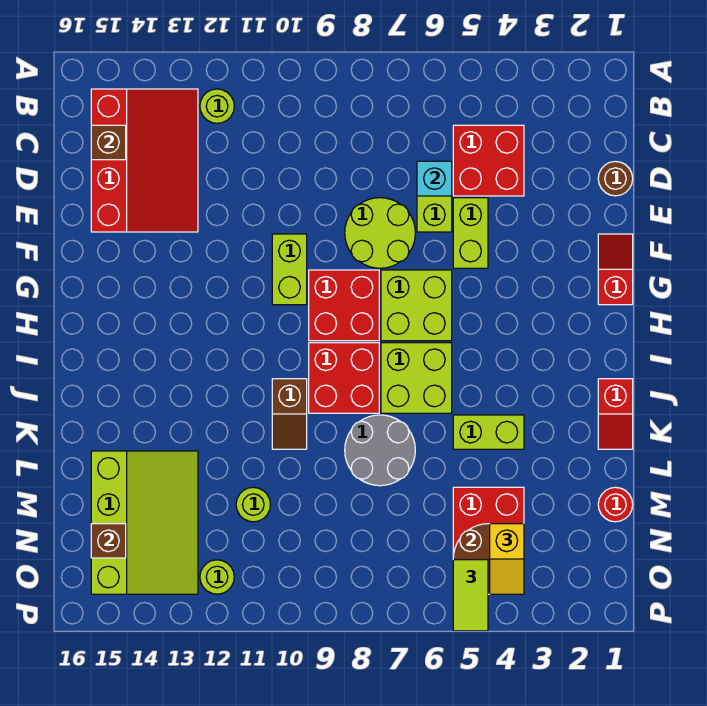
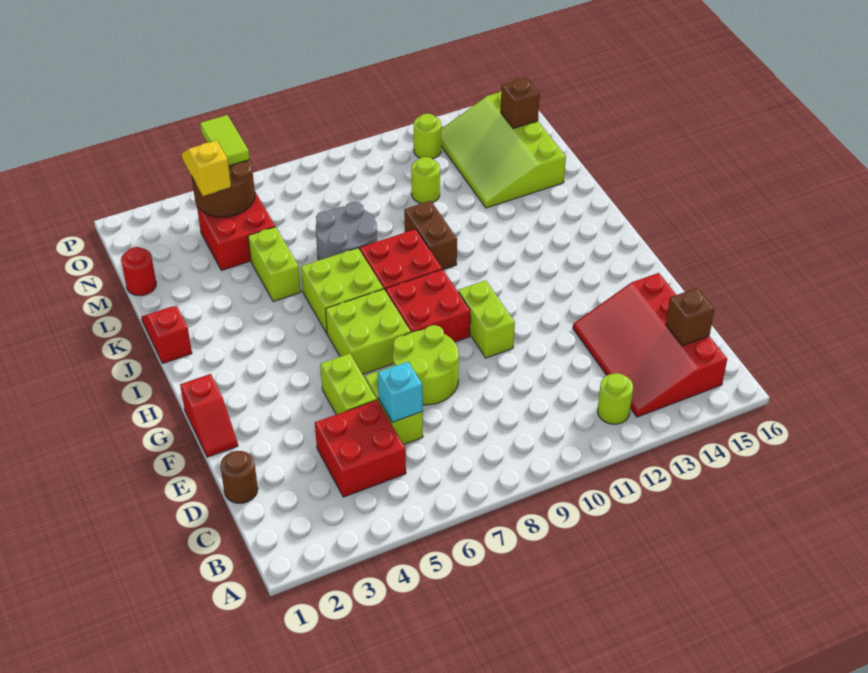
brown slope J10:K10 level 1 top J -> brown brick J10:K10 level 1
lime brick K4:K5 level 1 -> lime brick K5:L5 level 1

